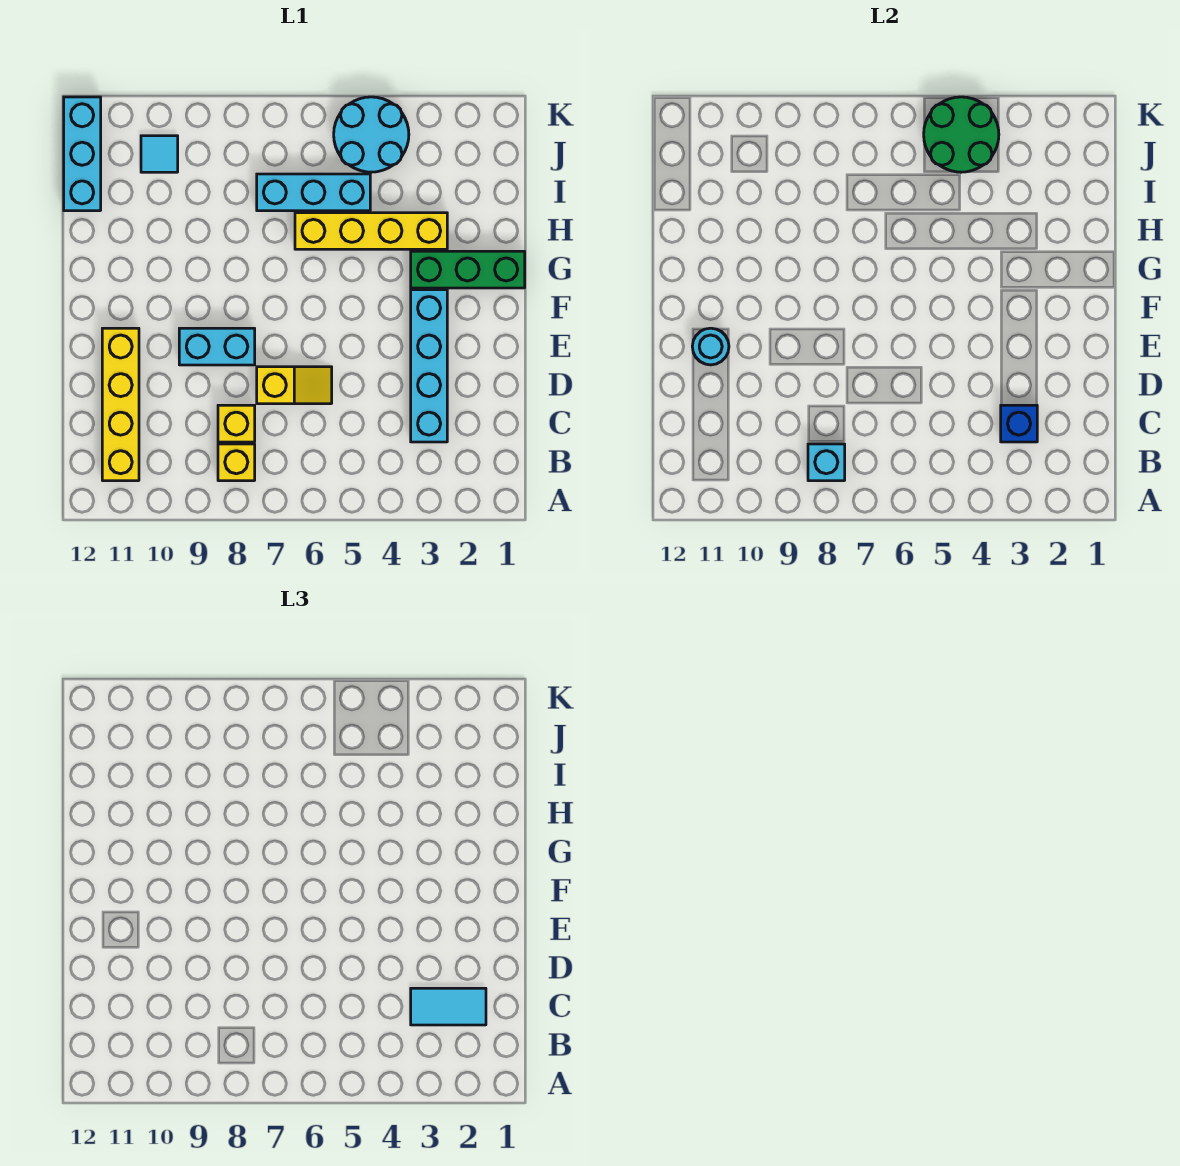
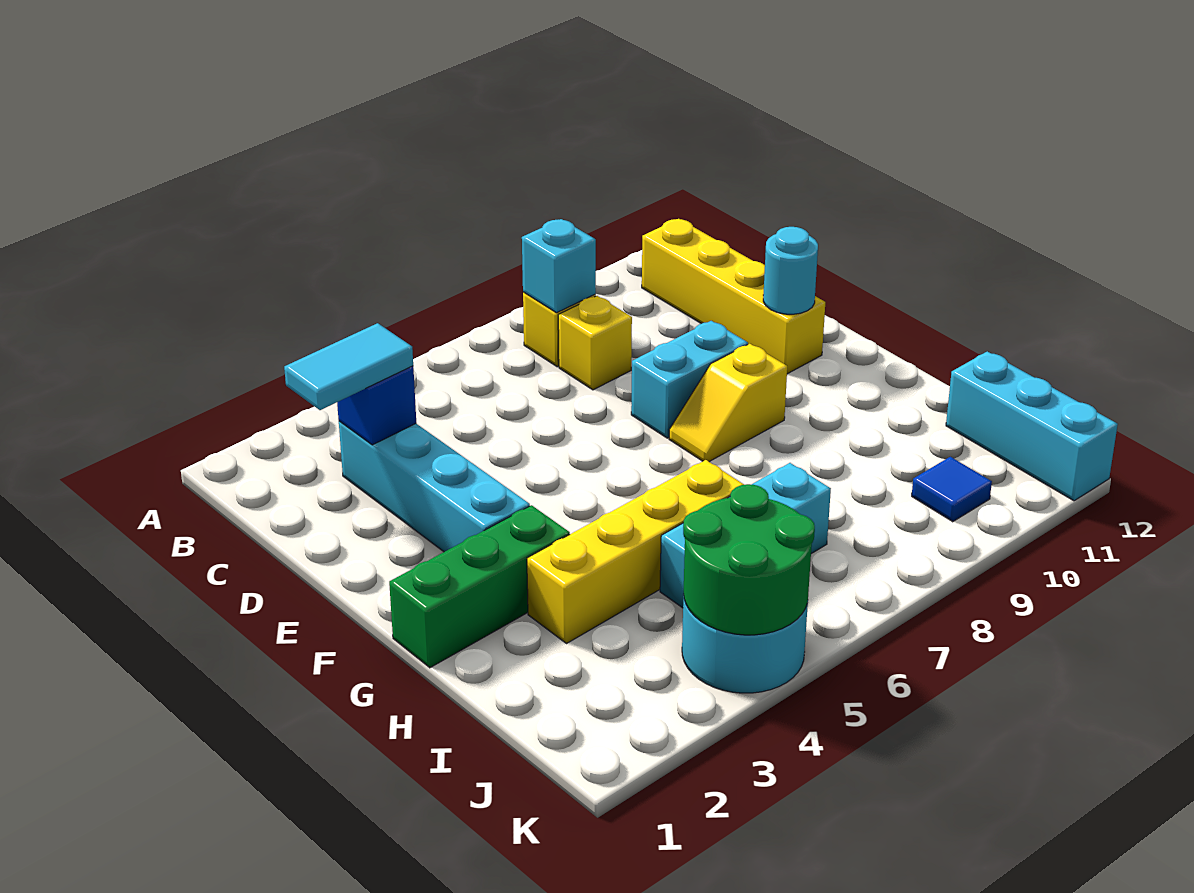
yellow slope D6:D7 level 1 top 7 -> yellow slope F8:F9 level 1 top 9
cyan tile J10 level 1 -> blue tile J10 level 1

